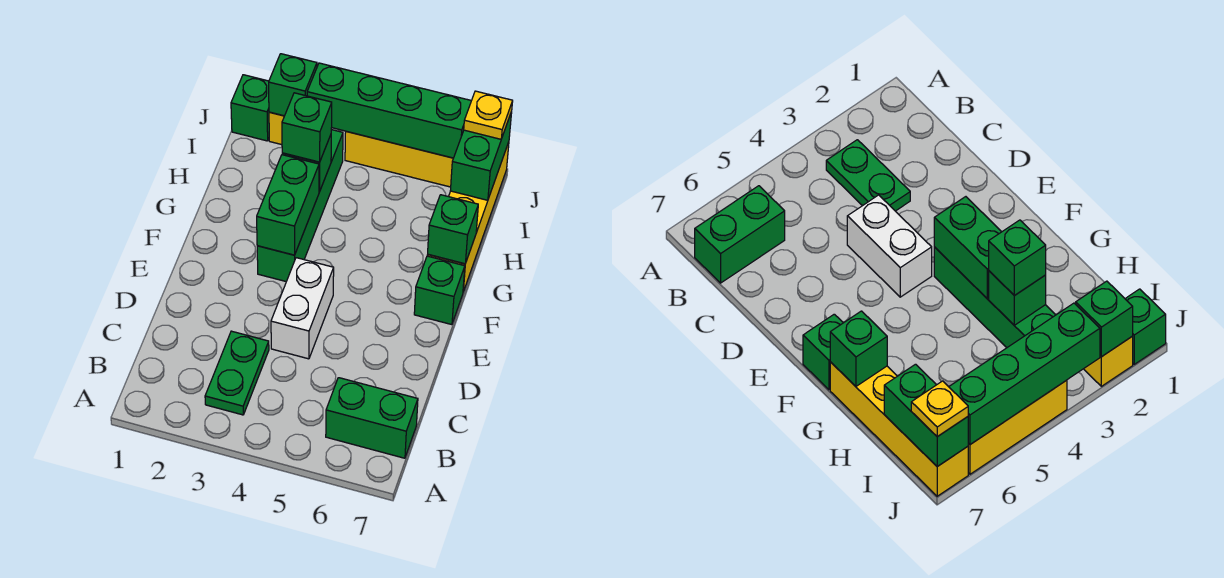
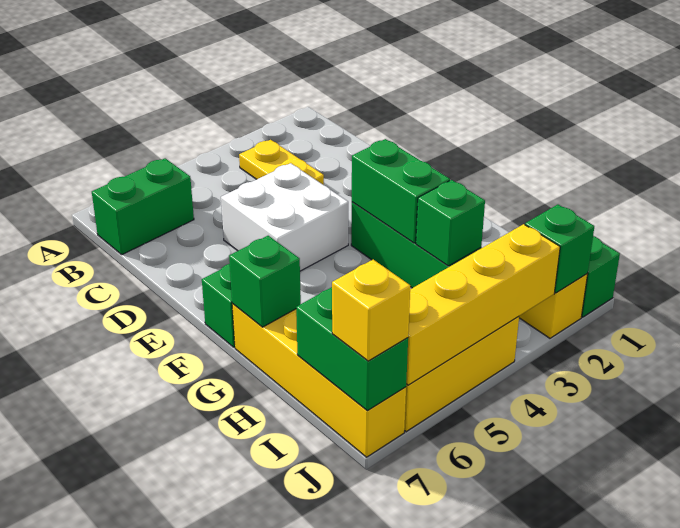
green plate B3:C3 level 1 -> yellow plate B3:C3 level 1
white brick D4:E4 level 1 -> white brick D4:E5 level 1
green brick H3 level 3 -> none
green brick J3:J6 level 2 -> yellow brick J3:J6 level 2
yellow plate J7 level 3 -> yellow brick J7 level 3

